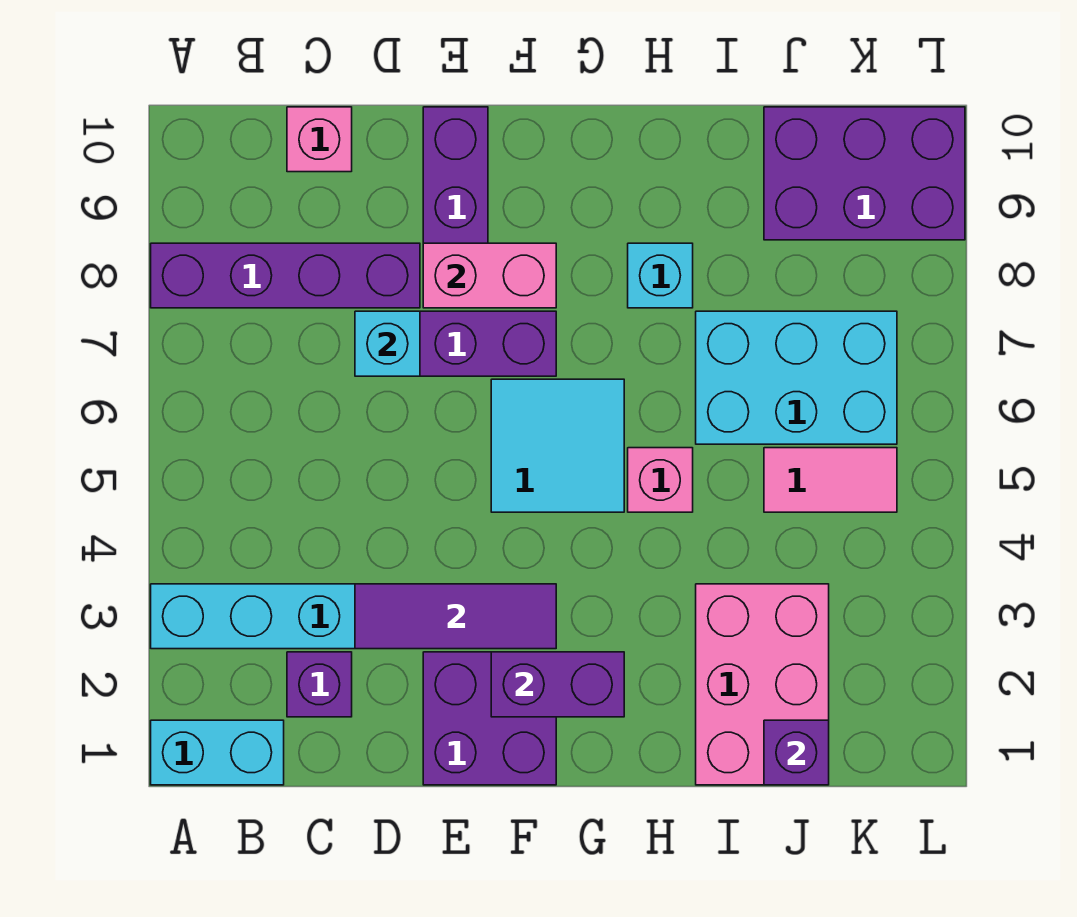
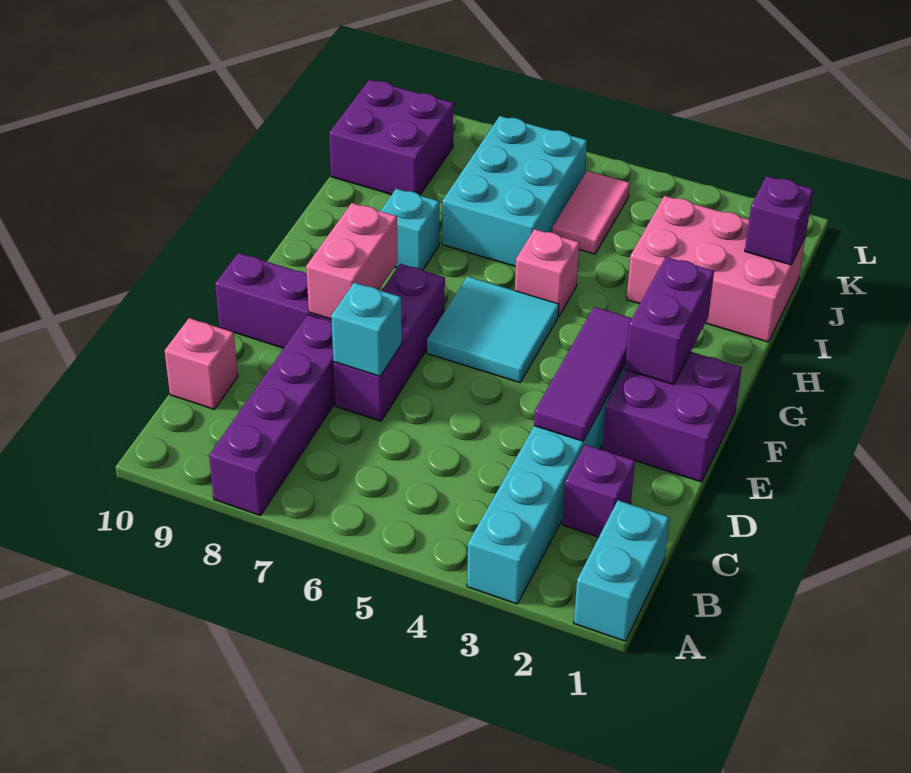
purple brick J9:L10 level 1 -> purple brick J9:K10 level 1

